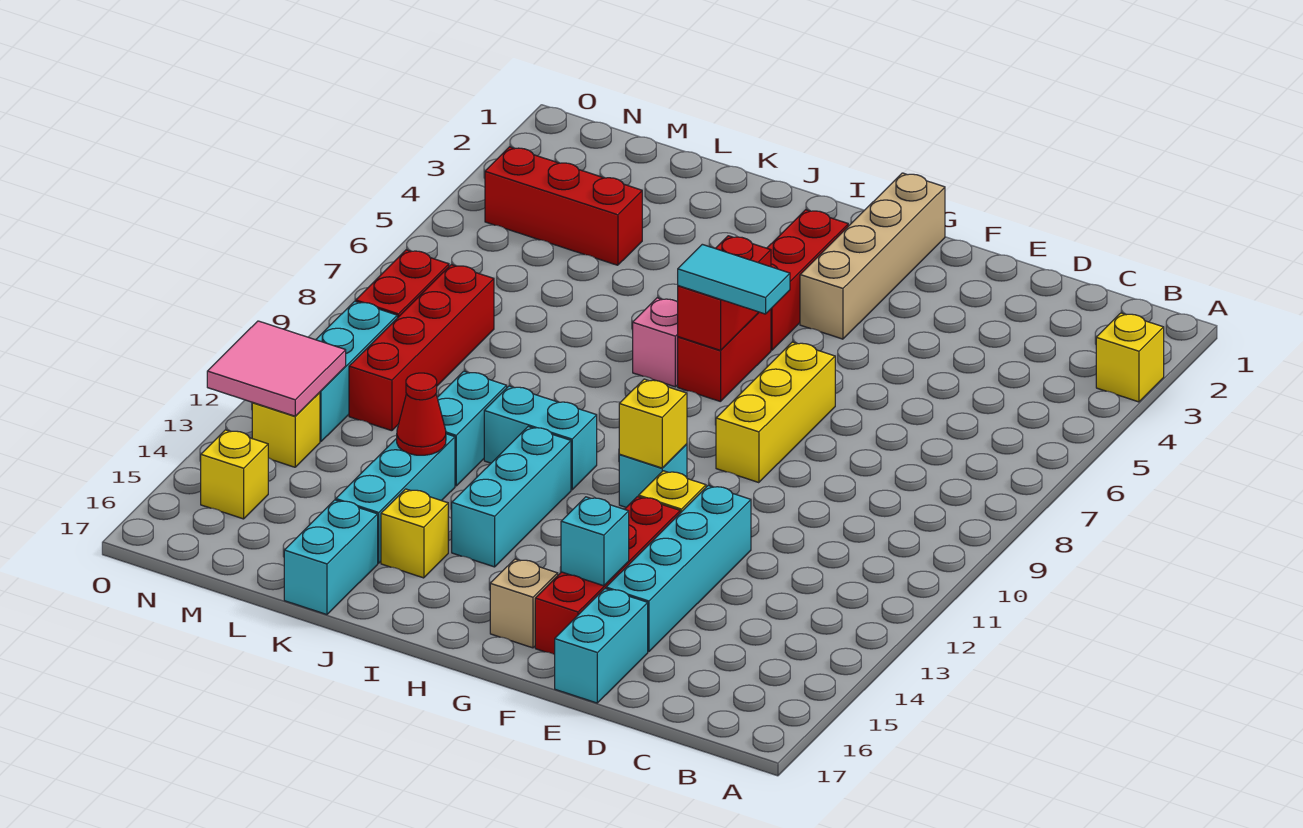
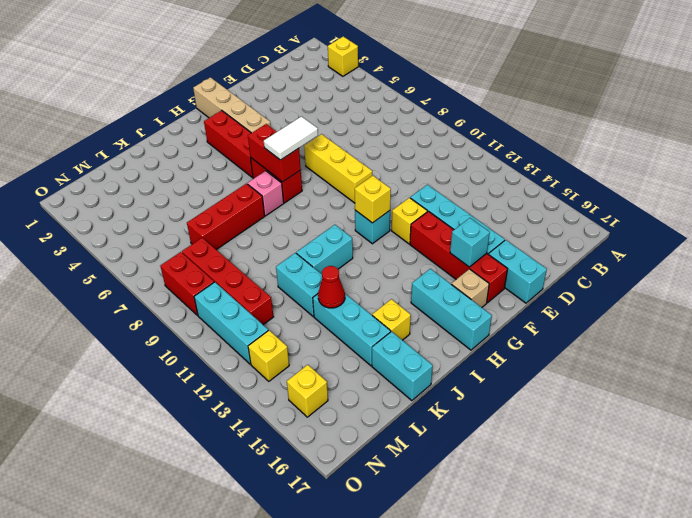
cyan tile G7:H7 level 3 -> white tile G7:H7 level 3
cyan brick I12:I14 level 1 -> cyan brick H15:H17 level 1
red brick L4:N4 level 1 -> red brick J7:L7 level 1
pink tile N12:O13 level 2 -> none

